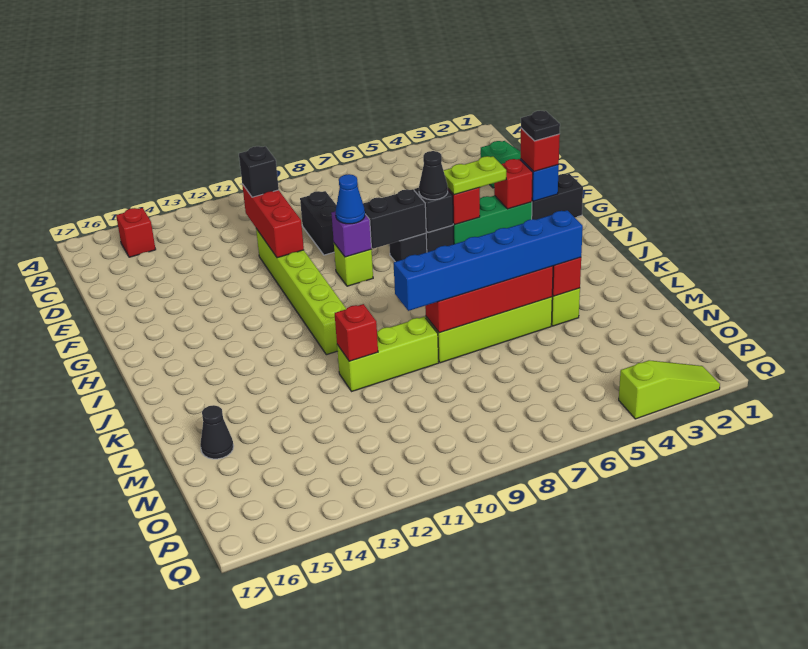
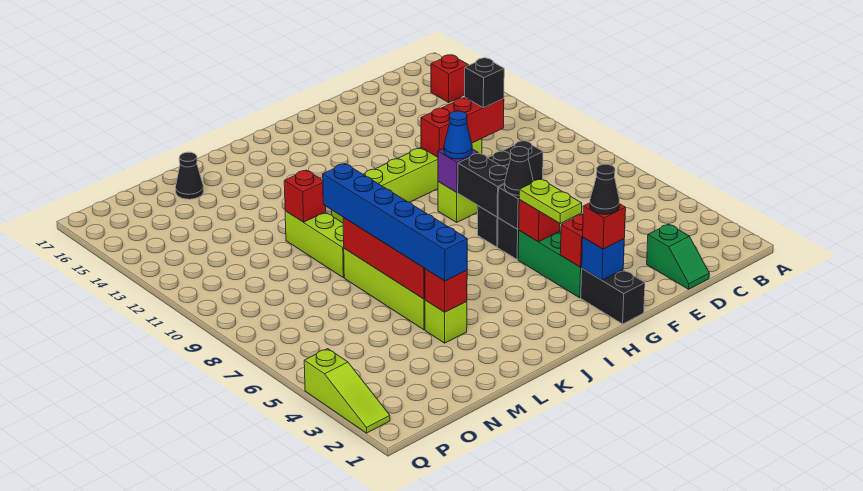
black plate G2 level 4 -> black cone G2 level 4

